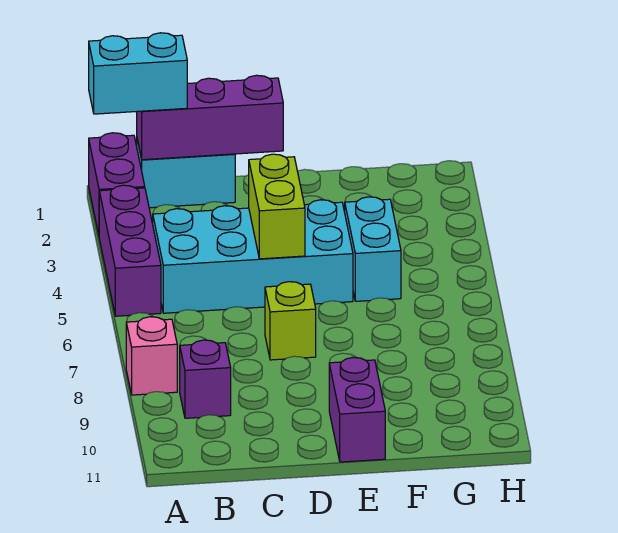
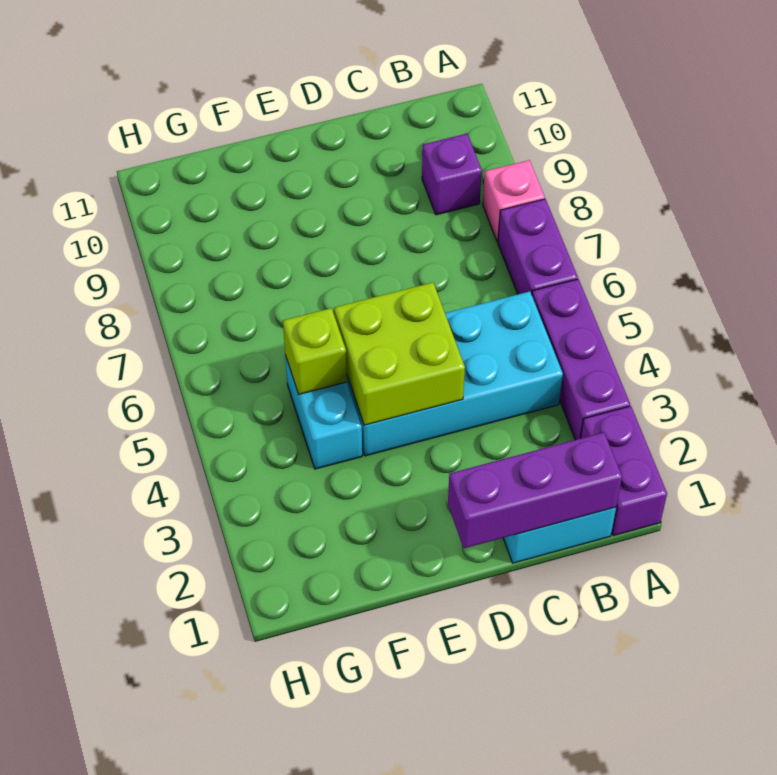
cyan brick A1:B1 level 3 -> none
lime brick D4:D5 level 2 -> lime brick D4:E5 level 2
lime brick D7 level 1 -> lime brick F5 level 2
purple brick E10:E11 level 1 -> purple brick A6:A7 level 1

